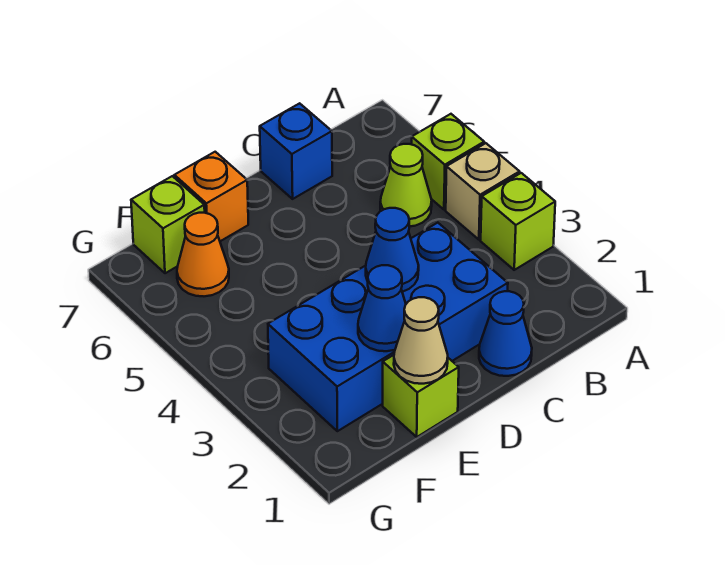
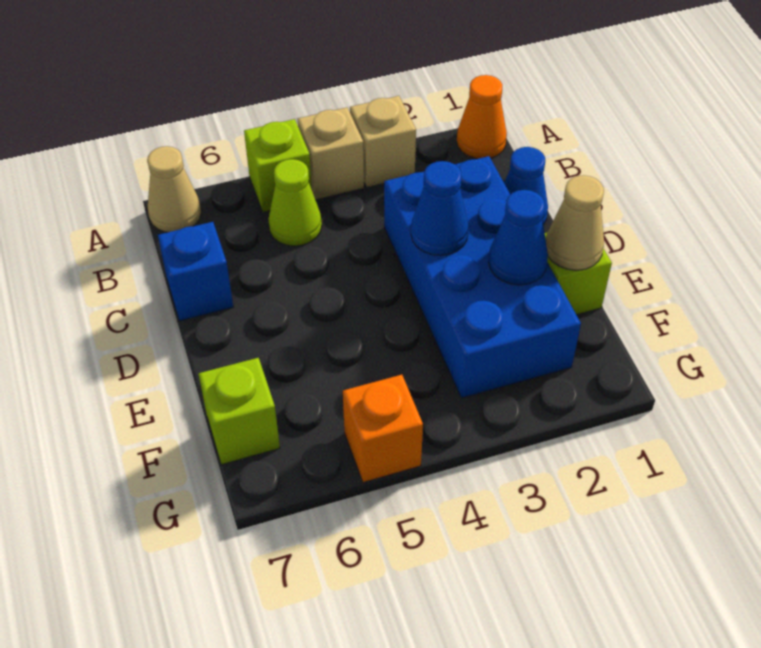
lime brick A3 level 1 -> tan brick A3 level 1
none -> tan cone A7 level 1
orange brick E7 level 1 -> orange brick G5 level 1
orange cone F6 level 1 -> orange cone A1 level 1

